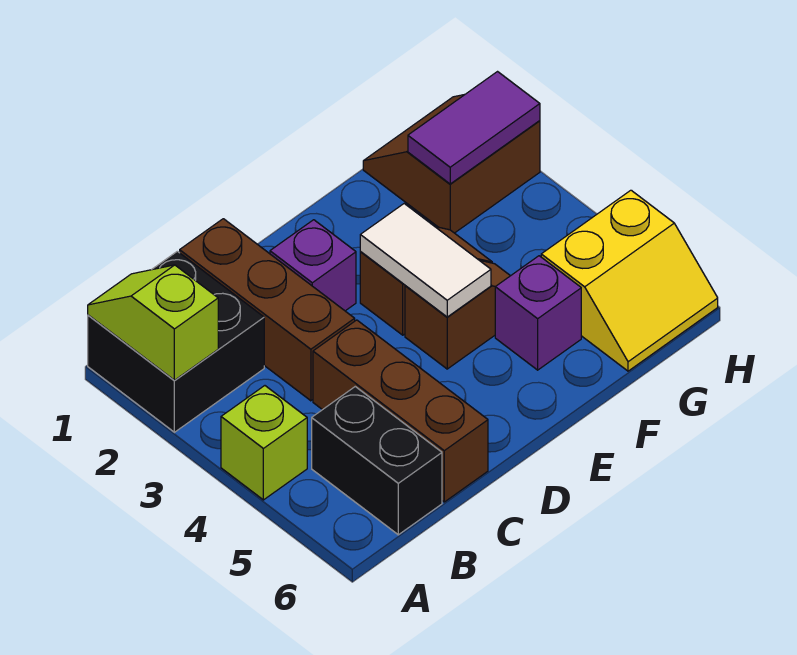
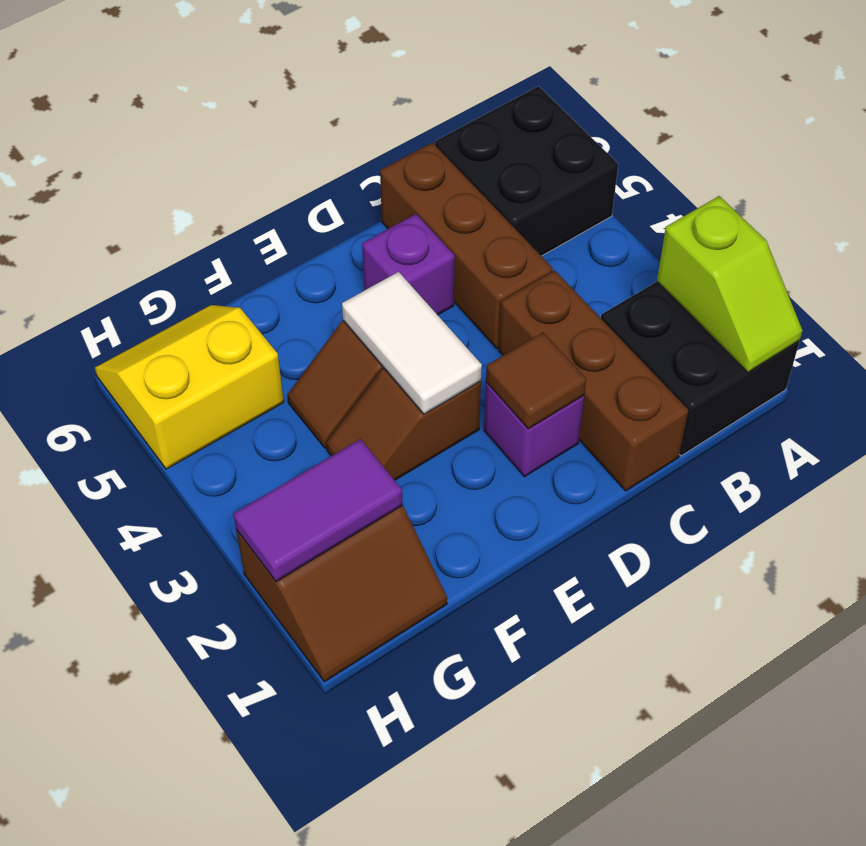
lime brick A4 level 1 -> none
black brick B5:B6 level 1 -> black brick A5:B6 level 1
none -> brown tile D2 level 2
purple brick F5 level 1 -> purple brick D5 level 1

